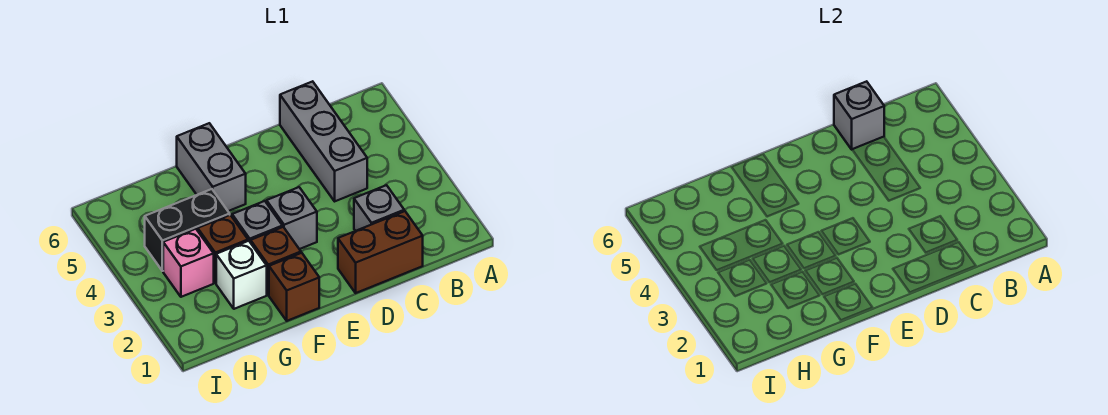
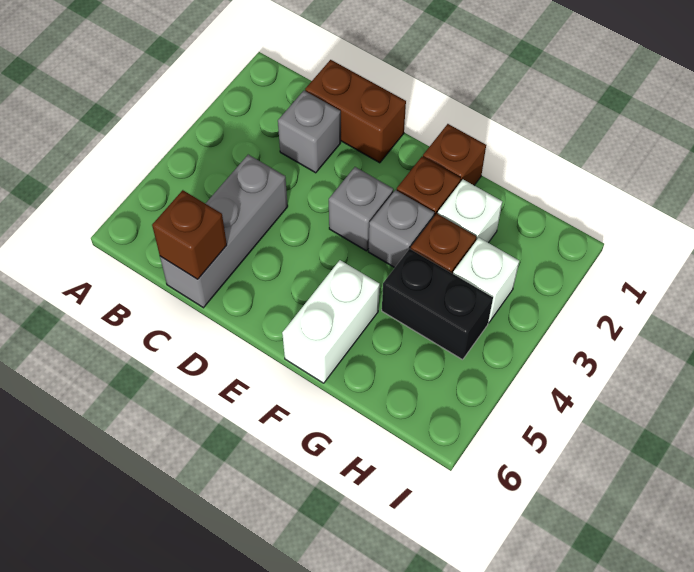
grey brick C6 level 2 -> brown brick C6 level 2
grey brick F5:F6 level 1 -> white brick F5:F6 level 1
pink brick H3 level 1 -> white brick H3 level 1

